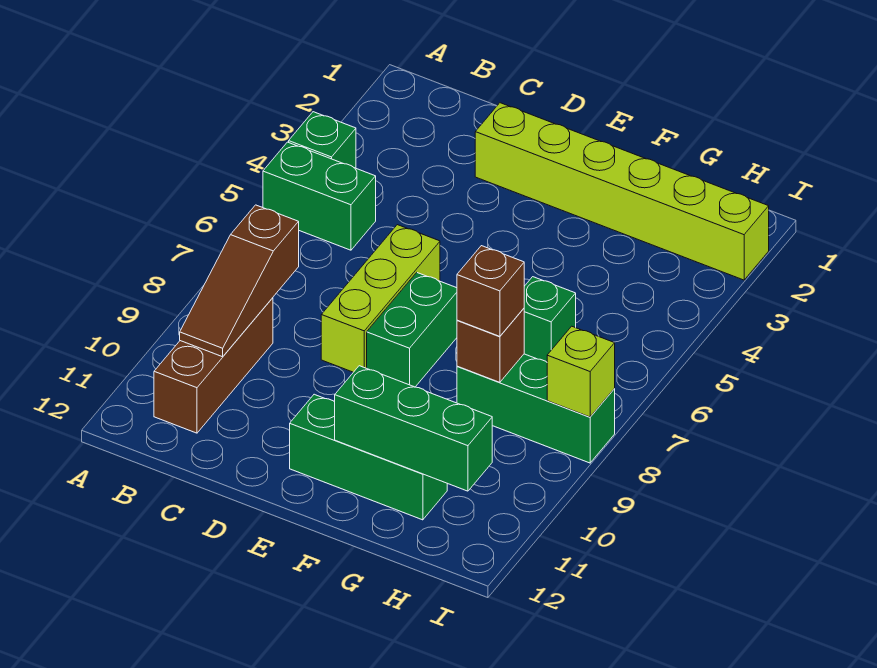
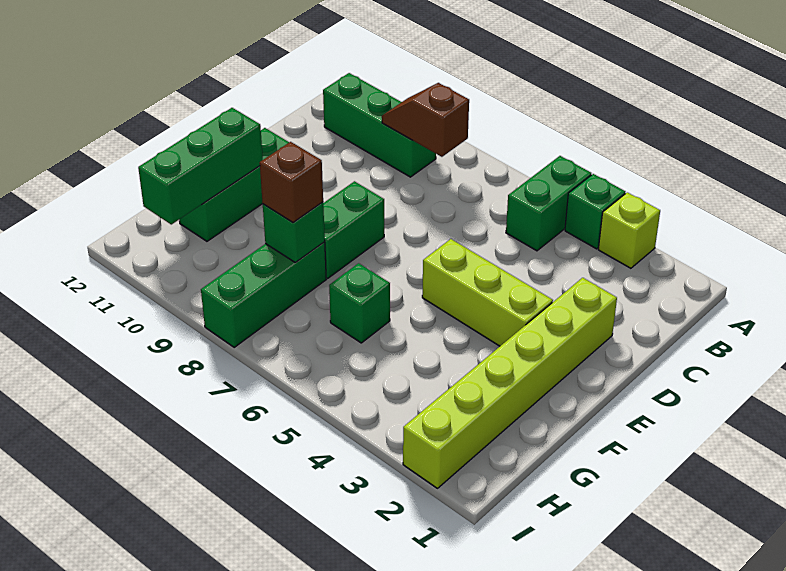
brown slope B8:B10 level 2 top 8 -> brown slope B8:B9 level 2 top 8
brown brick B9:B11 level 1 -> green brick B9:B11 level 1
lime brick D6:D8 level 1 -> lime brick E3:E5 level 1
green brick E7:E8 level 1 -> green brick E8:F8 level 1
brown brick G8 level 2 -> green brick G8 level 2
lime brick I8 level 2 -> lime brick A3 level 1

